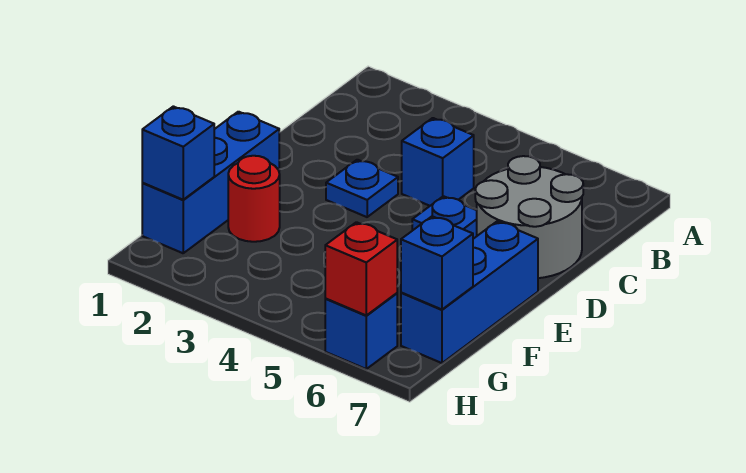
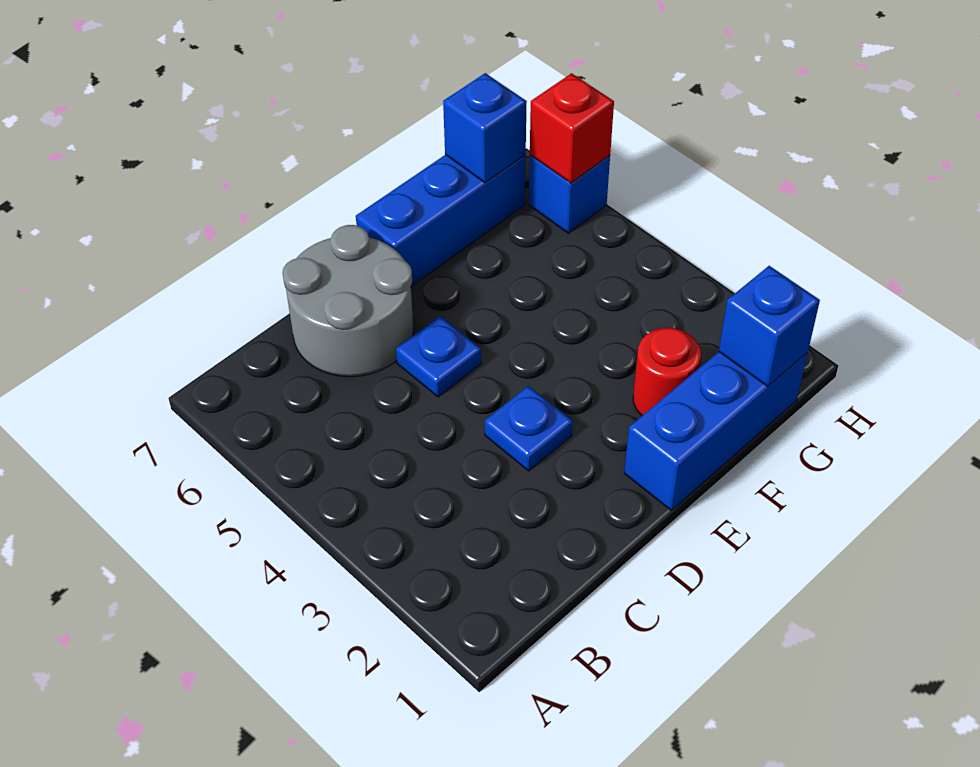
blue brick C4 level 1 -> none

